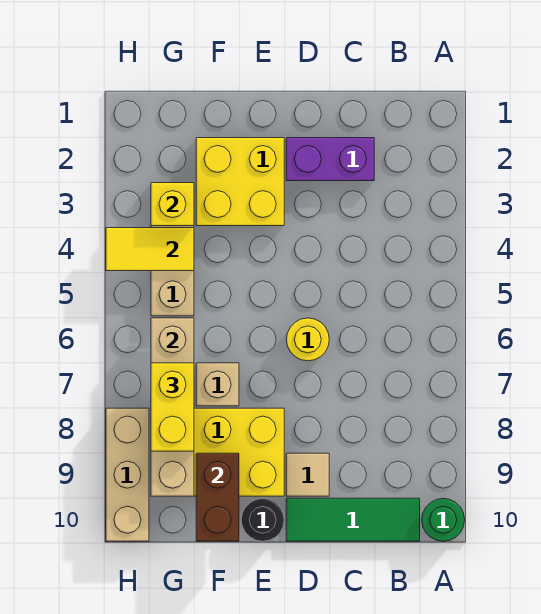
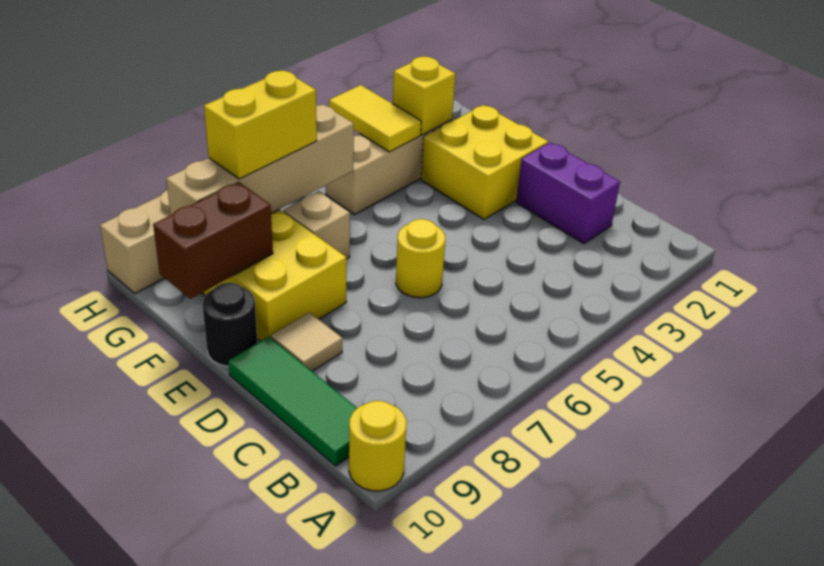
green round brick A10 level 1 -> yellow round brick A10 level 1

